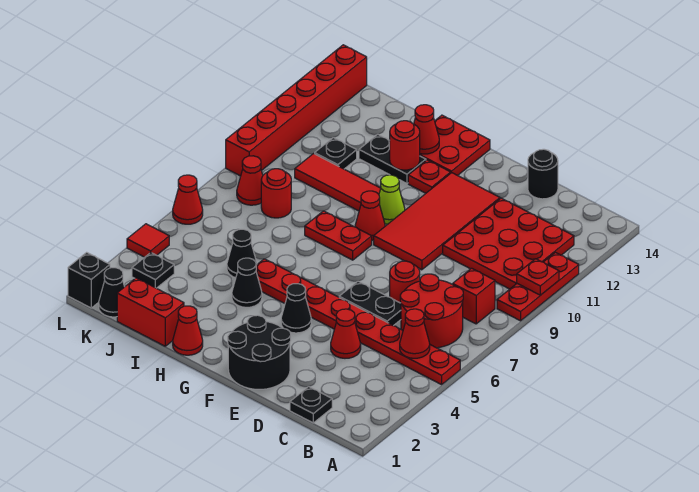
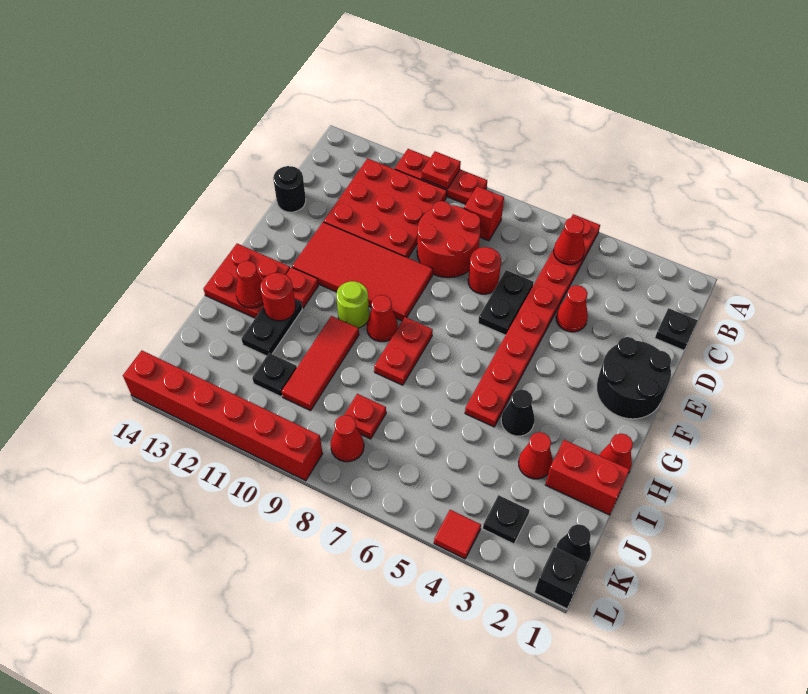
red round brick B6:C7 level 1 -> red round brick C8:D9 level 1
black cone F4 level 1 -> none
lime cone G10 level 1 -> lime round brick G10 level 1
red brick I1:J1 level 1 -> red brick I1:I2 level 1
black cone I5 level 1 -> none
red round brick J8 level 1 -> red plate J8 level 1
red cone L6 level 1 -> red cone I3 level 1

